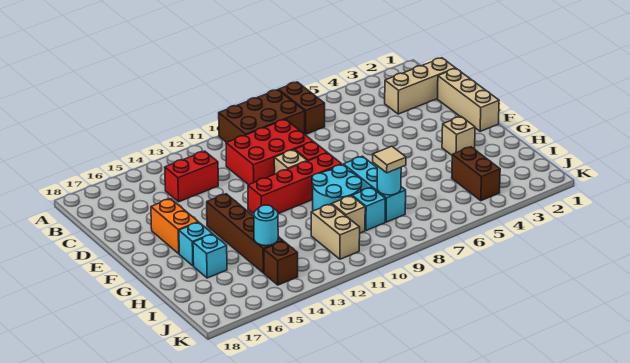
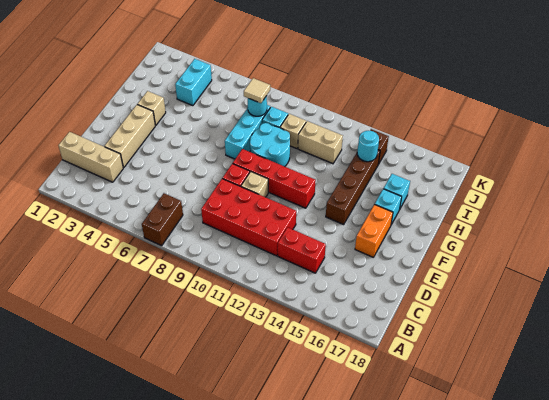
brown brick A8:B10 level 1 -> none
red brick C9:D11 level 1 -> red brick C9:D12 level 1
tan brick D1:F1 level 1 -> tan brick D3:F3 level 1
brown brick I4:J4 level 1 -> cyan brick I4:J4 level 1
tan brick I11:J11 level 1 -> tan brick I11:I12 level 1

